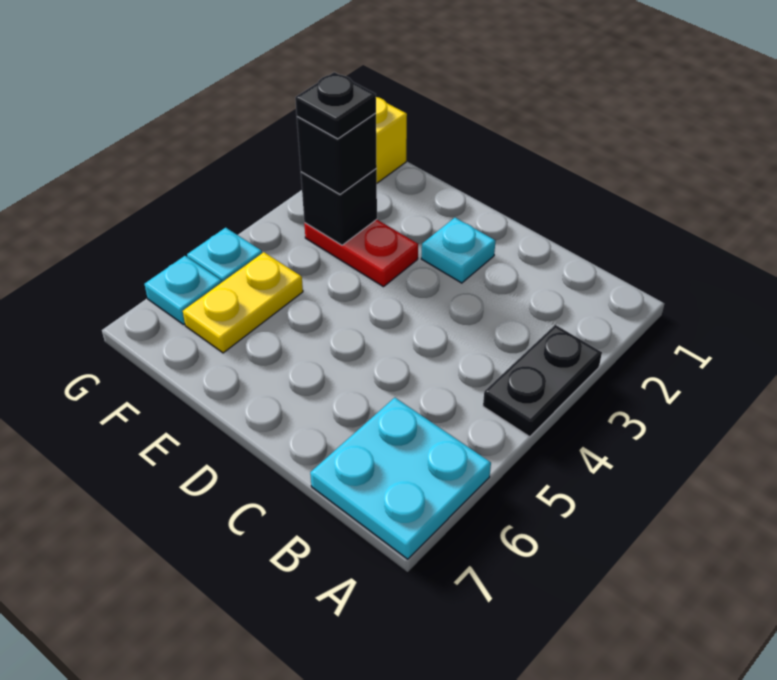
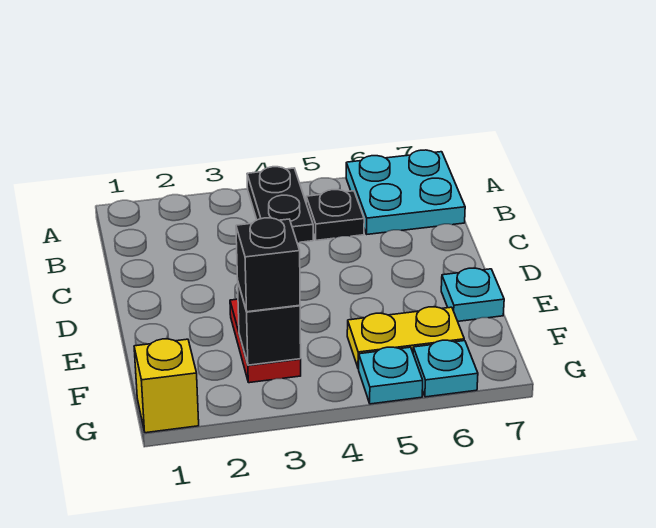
black plate A3:A4 level 1 -> black plate A4:B4 level 1
cyan plate D2 level 1 -> cyan plate E7 level 1
black plate F3 level 4 -> black plate B5 level 1

